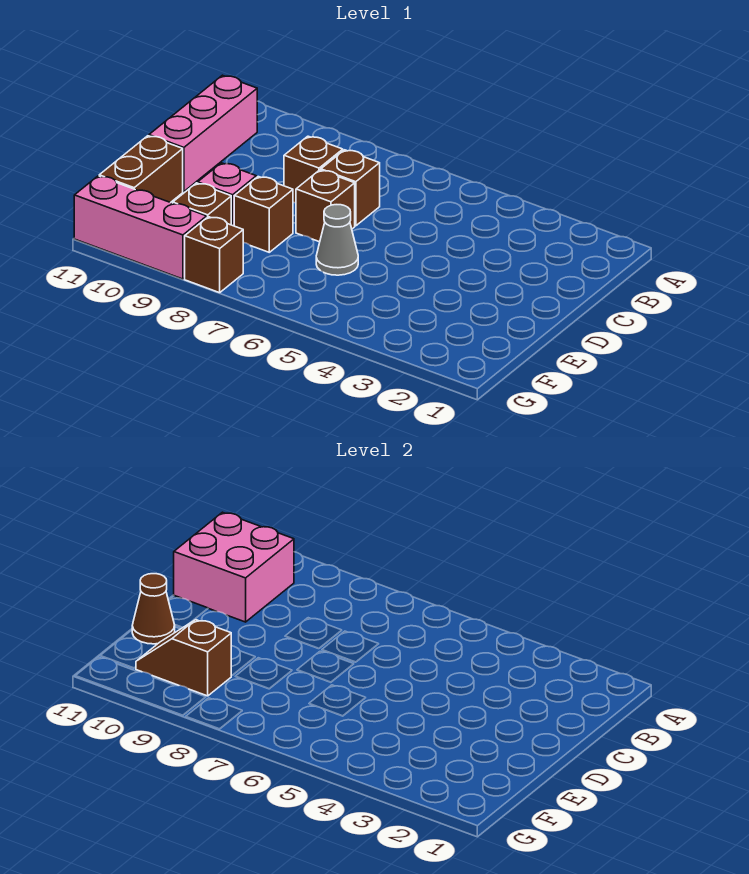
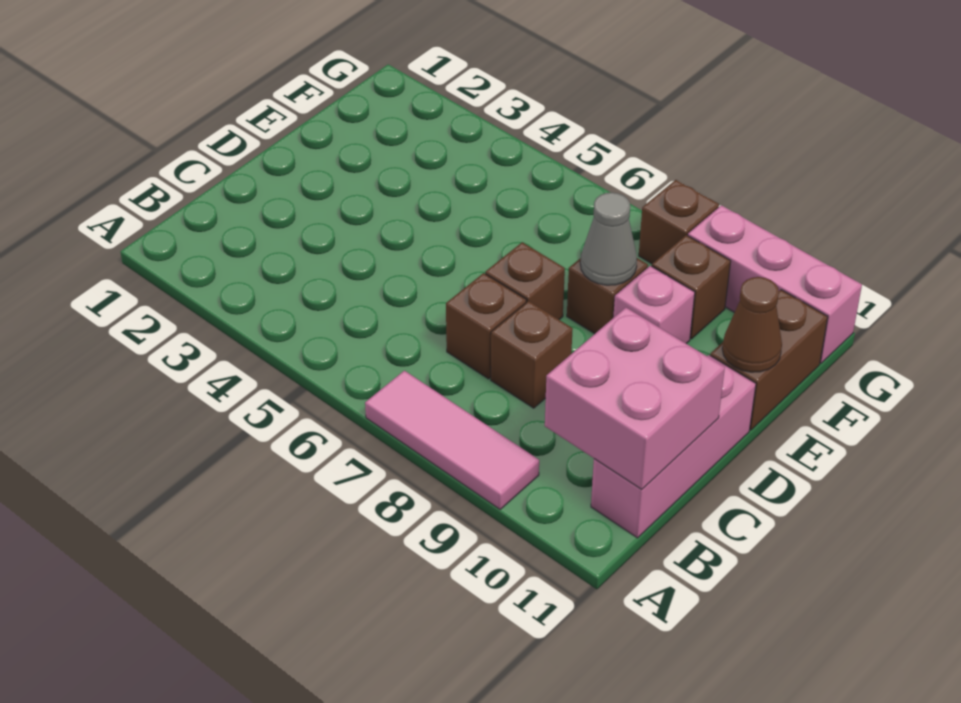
none -> pink tile A7:A9 level 1
grey cone E6 level 1 -> grey cone E8 level 2
brown slope F9:F10 level 2 top 9 -> none

